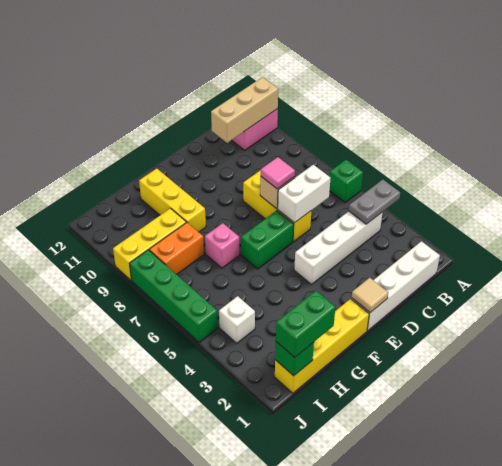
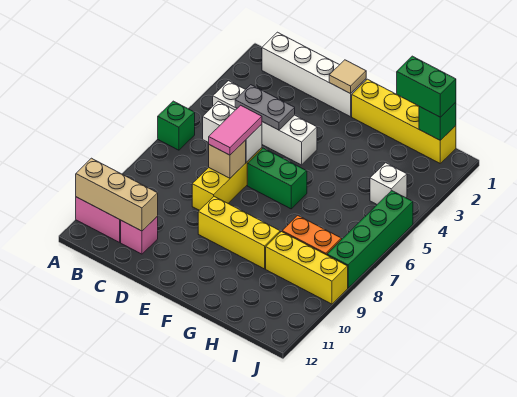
grey plate A4:B4 level 2 -> grey plate C4:D4 level 2
pink tile D7 level 3 -> pink tile D6:D7 level 3
pink brick G7 level 1 -> pink brick C11 level 1
yellow brick G9:G11 level 1 -> yellow brick E9:G9 level 1

